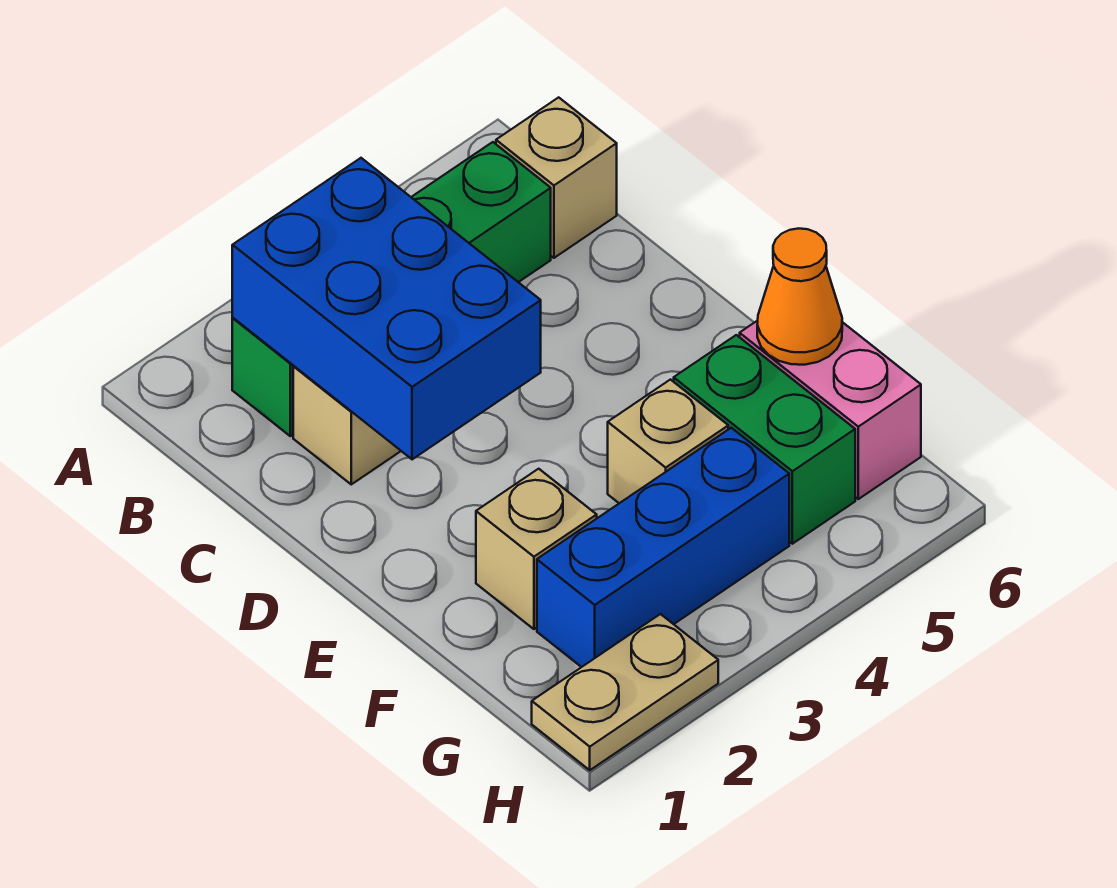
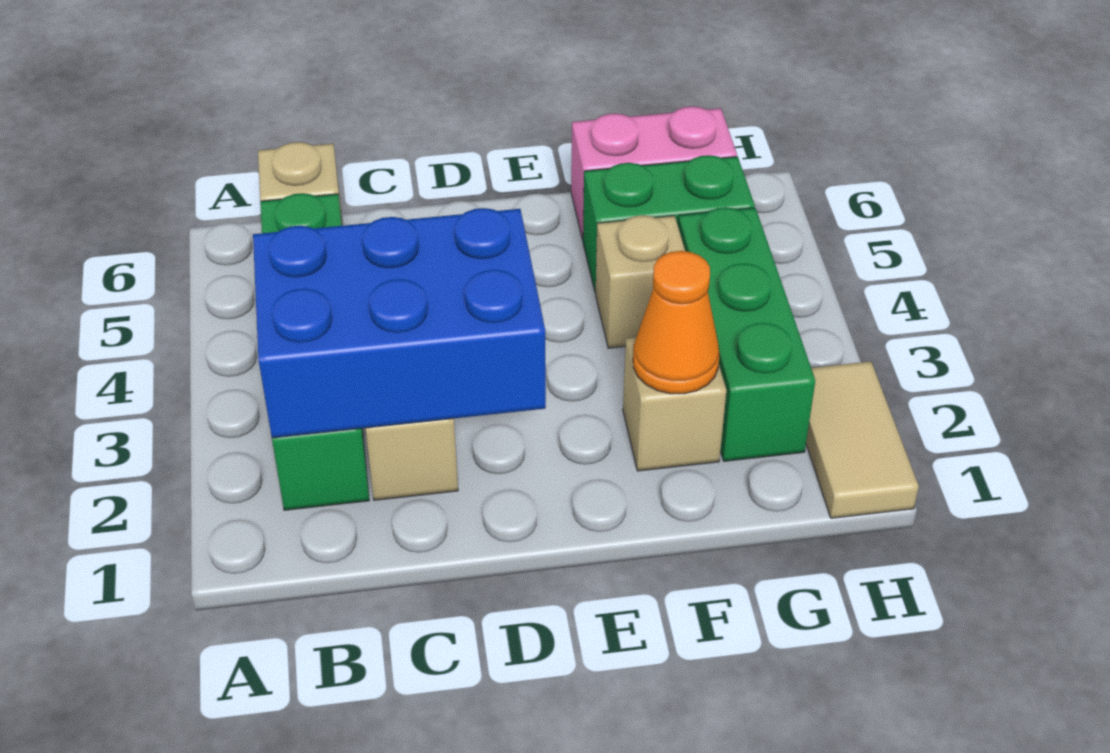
orange cone F6 level 2 -> orange cone F2 level 2
blue brick G2:G4 level 1 -> green brick G2:G4 level 1
tan plate H1:H2 level 1 -> tan tile H1:H2 level 1

